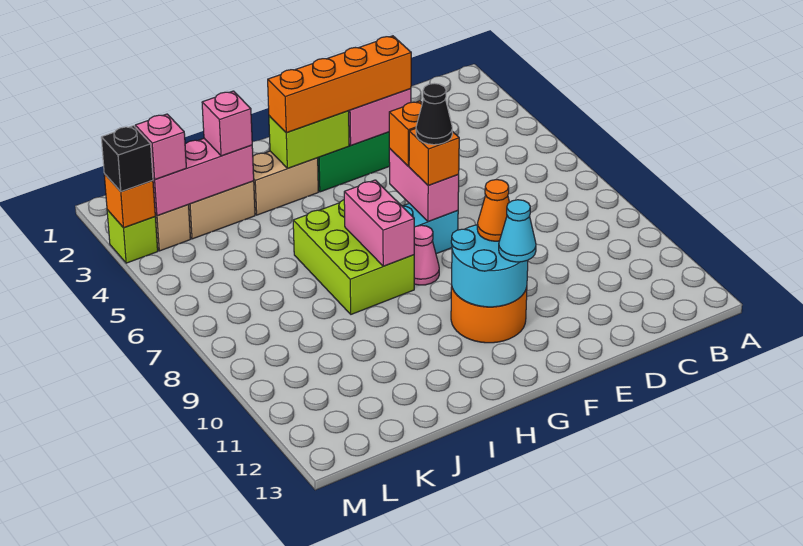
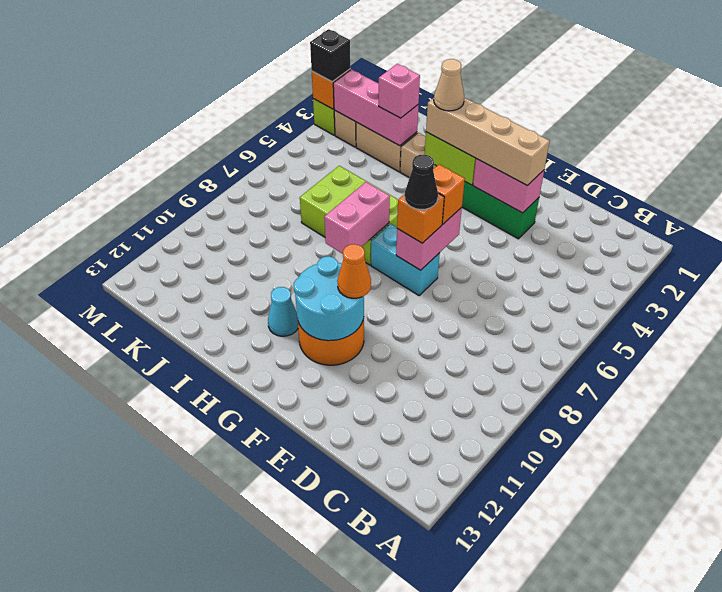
orange brick E3:H3 level 3 -> tan brick E3:H3 level 3
cyan cone F11 level 3 -> cyan cone H11 level 1
pink cone G8 level 1 -> none
none -> tan cone H3 level 4
lime brick H6:I8 level 1 -> lime brick H6:J7 level 1
pink brick L3 level 3 -> none

